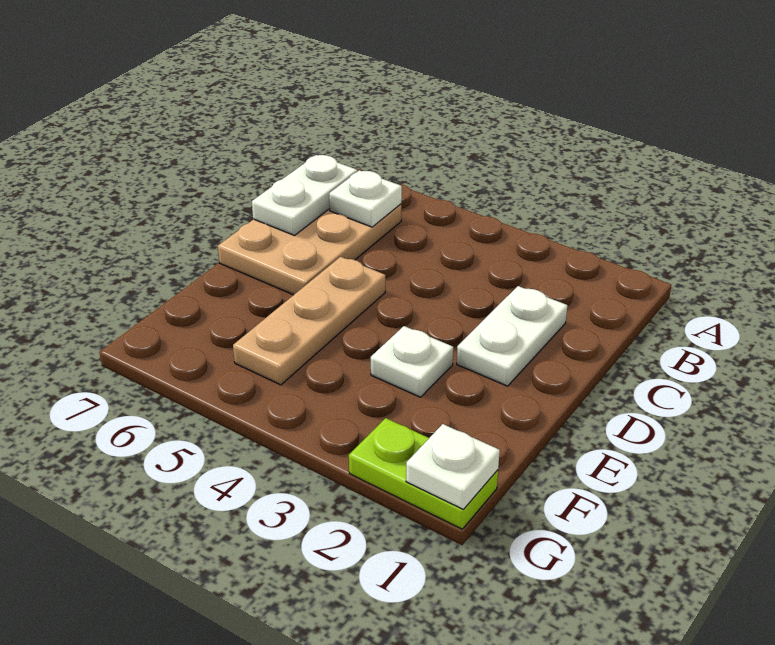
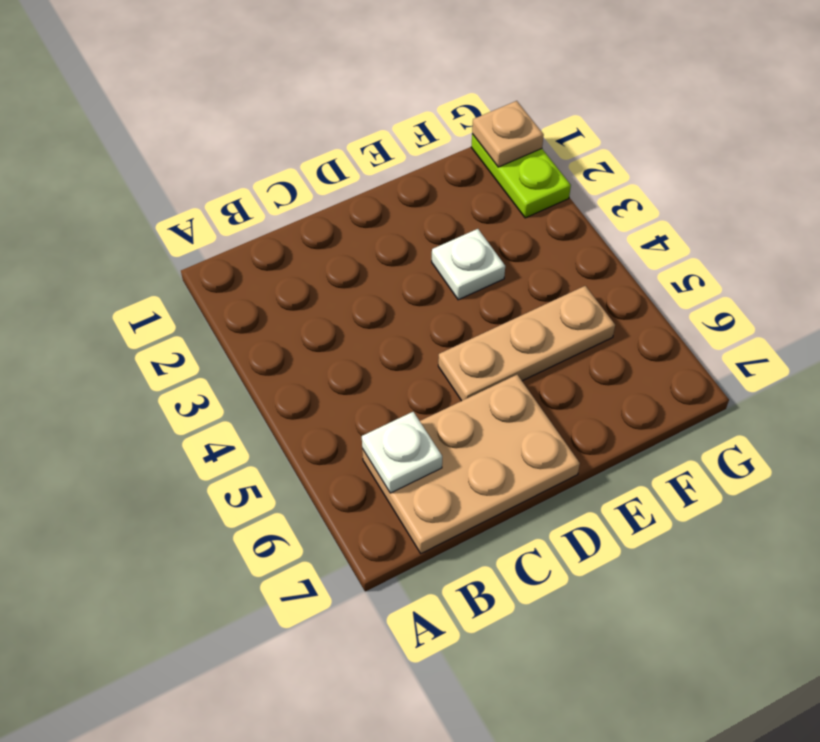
white plate B7:C7 level 2 -> none
white plate C2:D2 level 1 -> none
white plate G1 level 2 -> tan plate G1 level 2

